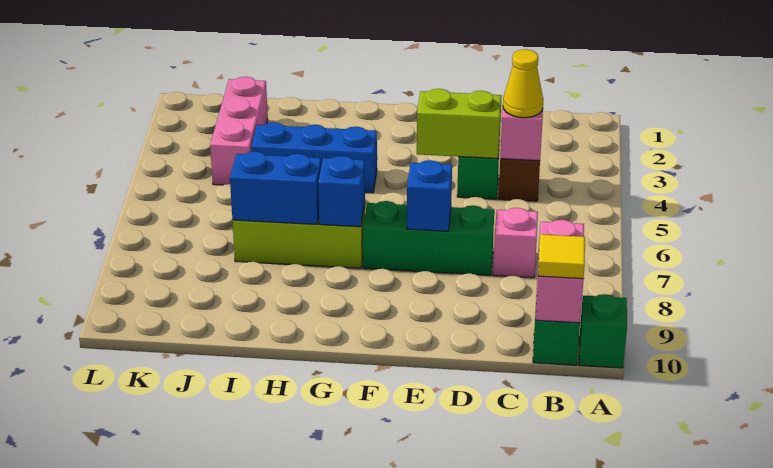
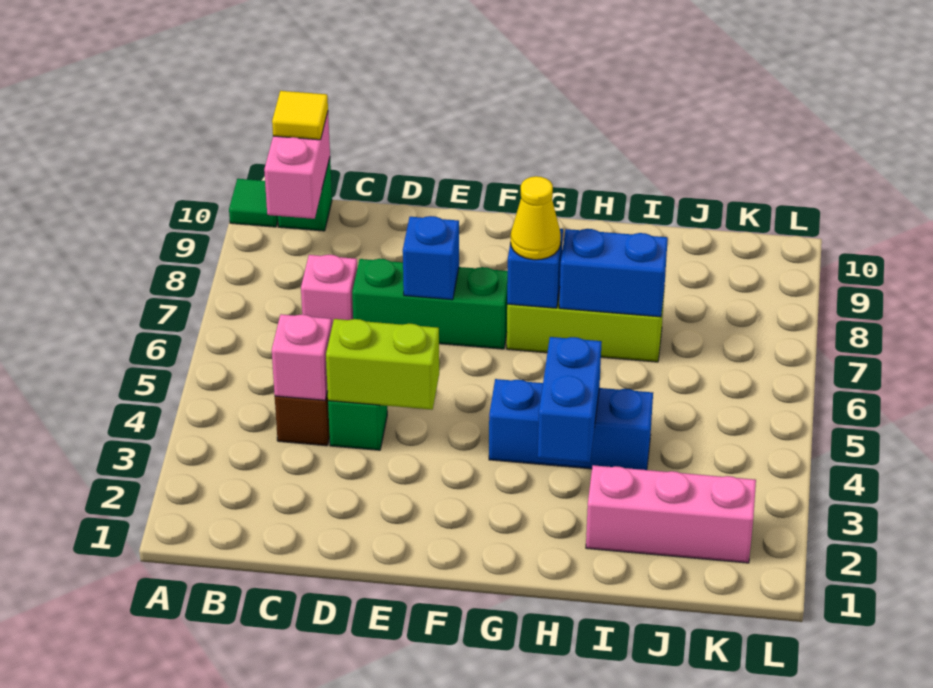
green brick A10 level 1 -> green tile A10 level 1
yellow cone C4 level 3 -> yellow cone G7 level 3
none -> blue brick H3:H4 level 2
pink brick J2:J4 level 1 -> pink brick I2:K2 level 1

